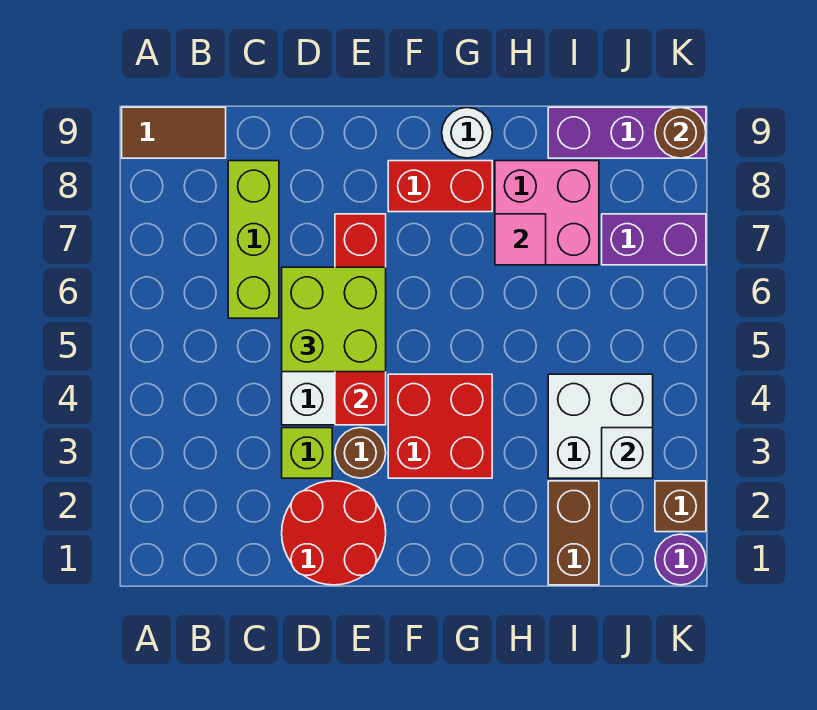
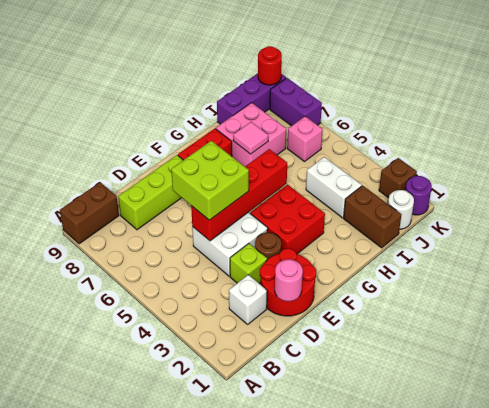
brown tile A9:B9 level 1 -> brown brick A9:B9 level 1
lime brick C6:C8 level 1 -> lime brick C8:E8 level 1
none -> pink round brick D1 level 2
red brick E4:E7 level 2 -> red brick D5:G5 level 2
white round brick G9 level 1 -> white round brick J1 level 1
white brick I3:J4 level 1 -> white brick I3:I4 level 1
white brick J3 level 2 -> white brick C2 level 1
none -> pink brick J6 level 1
purple brick J7:K7 level 1 -> purple brick K7:K8 level 1
brown round brick K9 level 2 -> red round brick K9 level 2

